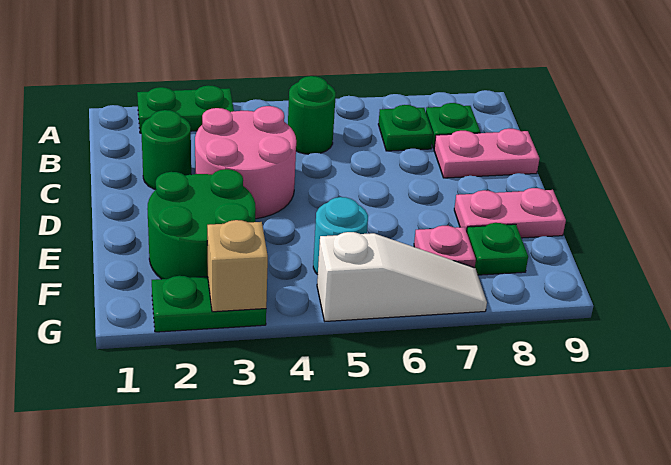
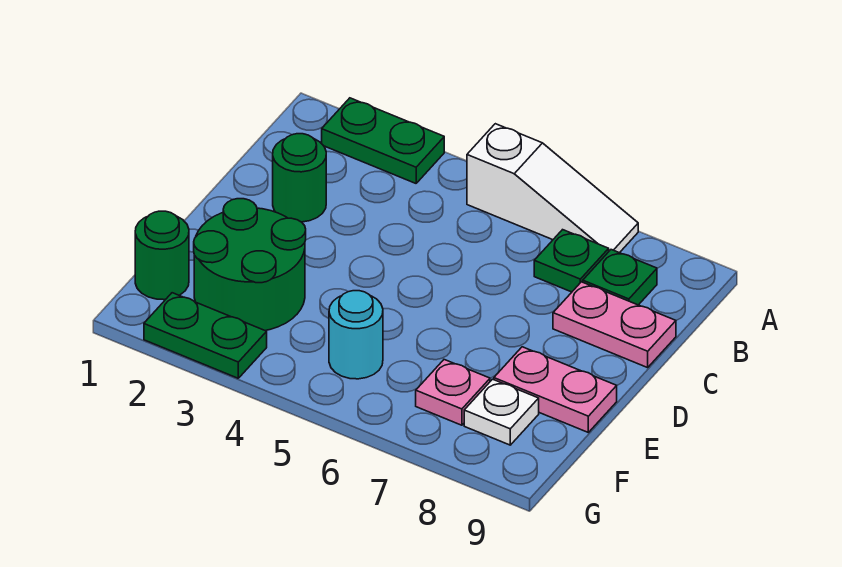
green round brick B5 level 1 -> green round brick F1 level 1
pink round brick C3:D4 level 1 -> none
green plate F8 level 1 -> white plate F8 level 1
tan brick G3 level 2 -> none
white slope G5:G7 level 1 top 5 -> white slope A5:A7 level 1 top 5

